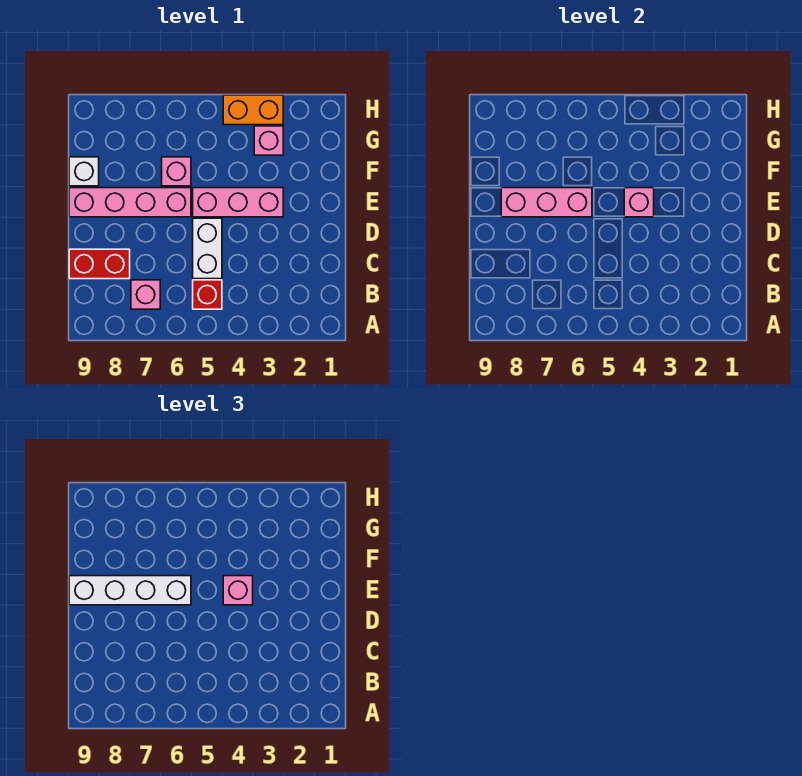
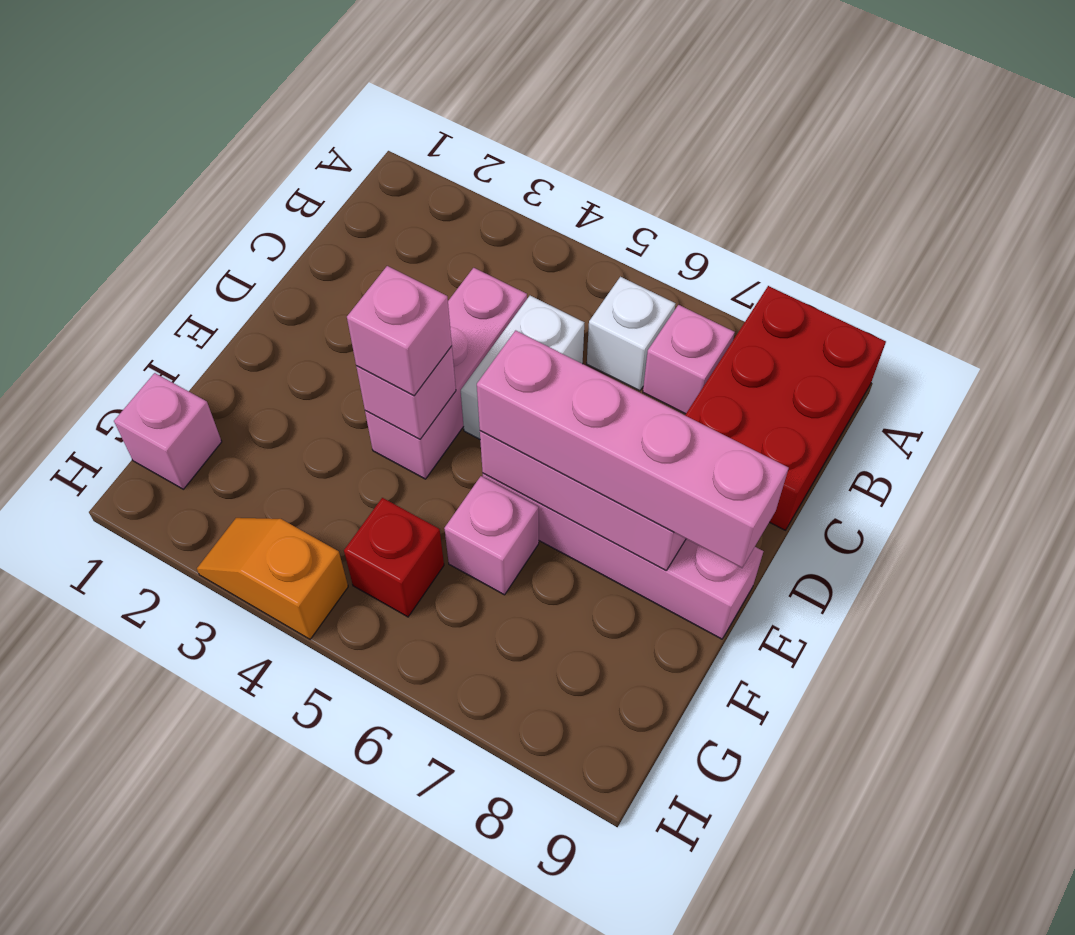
red brick B5 level 1 -> red brick G5 level 1
red brick C8:C9 level 1 -> red brick A8:C9 level 1
pink brick E3:E5 level 1 -> pink brick C4:E4 level 1
white brick E6:E9 level 3 -> pink brick E6:E9 level 3
white brick F9 level 1 -> white brick B6 level 1
pink brick G3 level 1 -> pink brick G1 level 1
orange brick H3:H4 level 1 -> orange slope H3:H4 level 1 top 4

